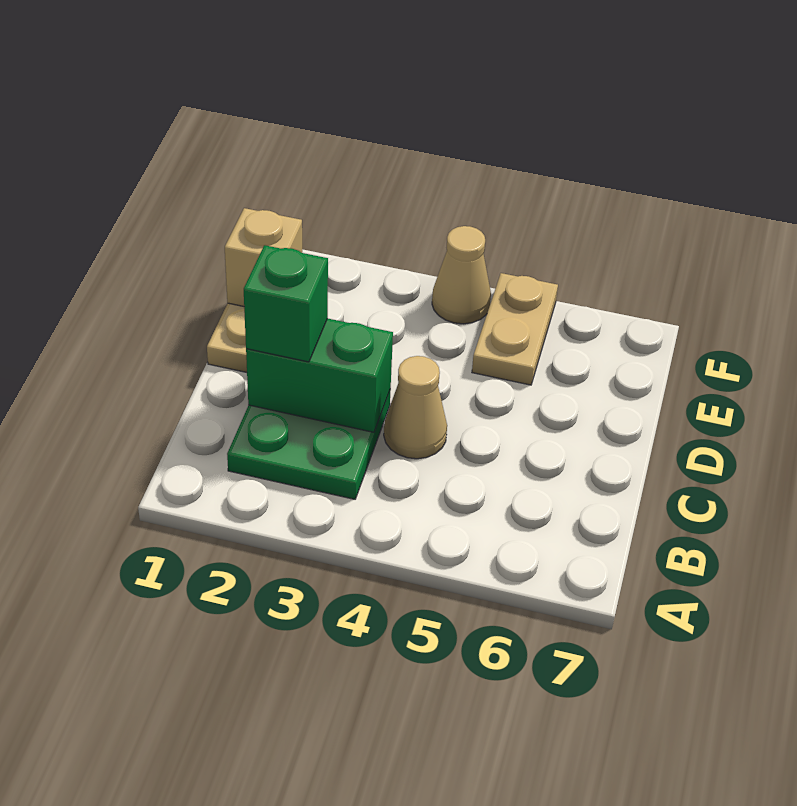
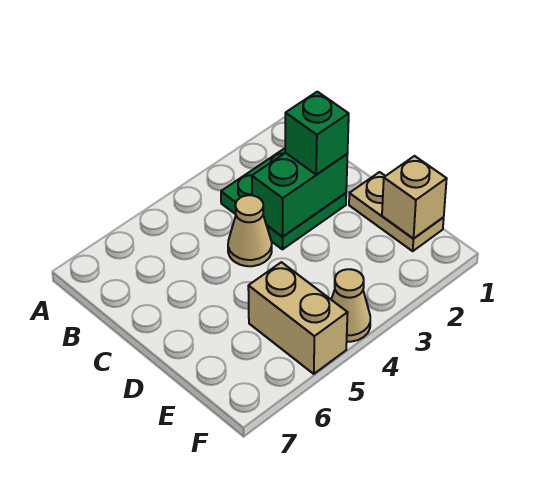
tan plate E5:F5 level 1 -> tan brick E5:F5 level 1

